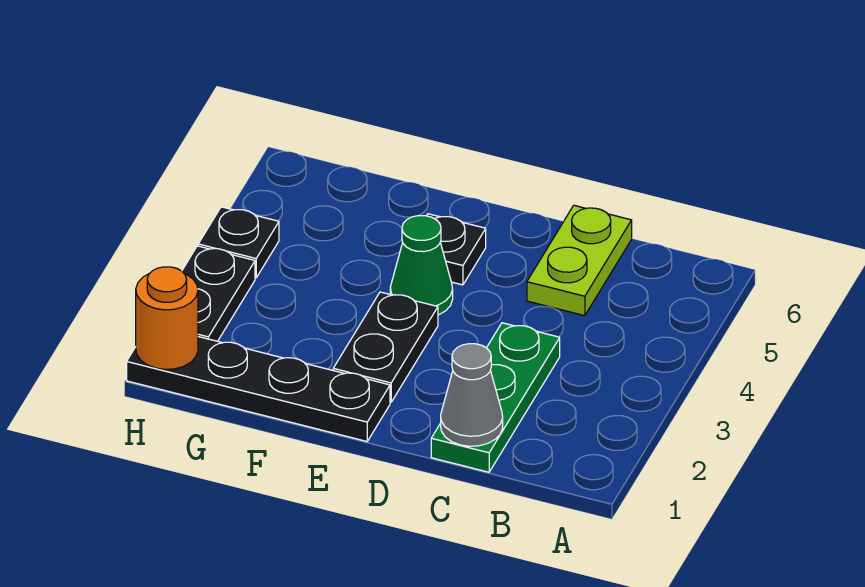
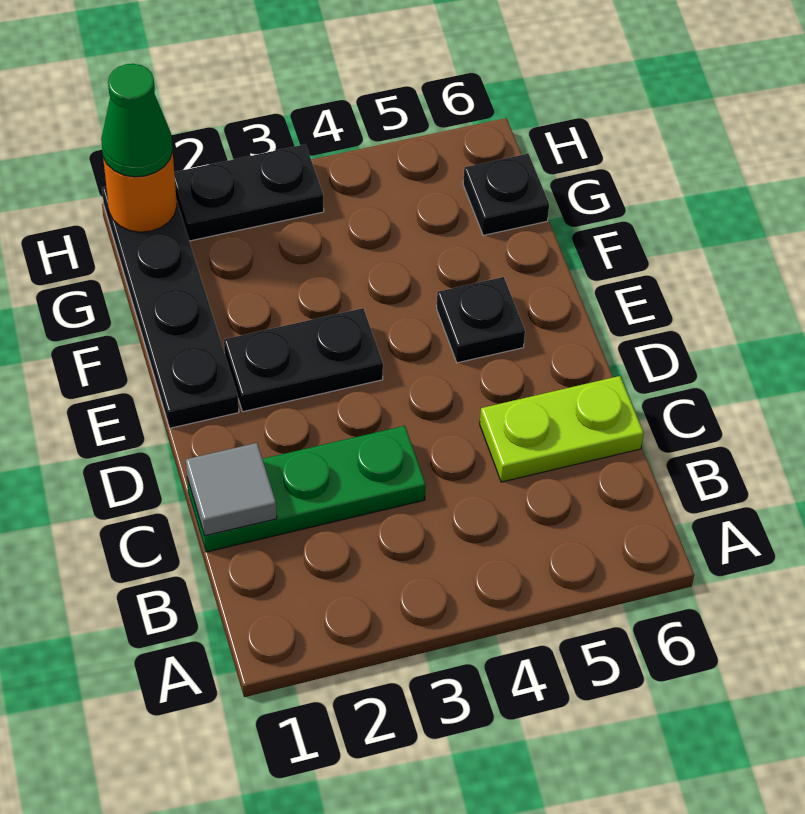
grey cone C1 level 2 -> grey tile C1 level 2
green cone E4 level 1 -> green cone H1 level 3
black plate H4 level 1 -> black plate G6 level 1

